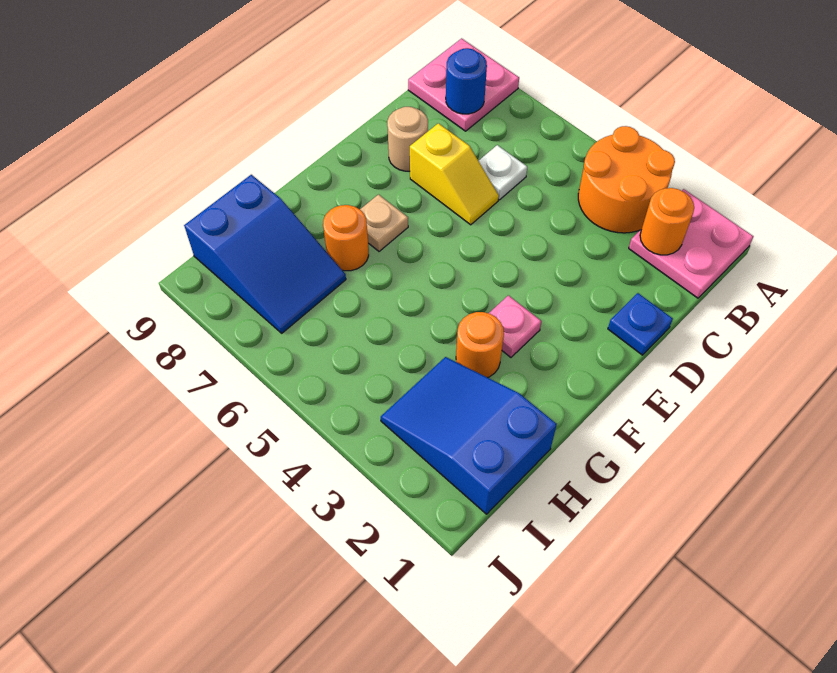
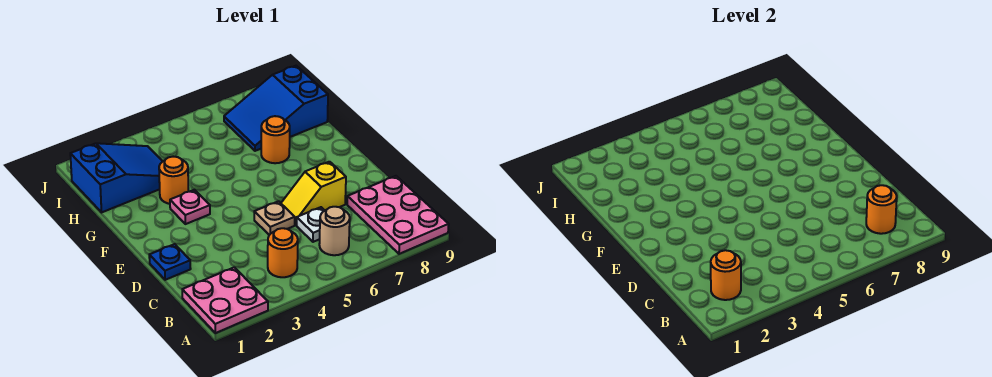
orange round brick A3:B4 level 1 -> orange round brick B4 level 1
pink plate A8:B9 level 1 -> pink plate A8:C9 level 1
blue round brick B8 level 2 -> orange round brick B8 level 2
tan round brick D8 level 1 -> tan round brick B6 level 1
tan plate F7 level 1 -> tan plate D5 level 1

